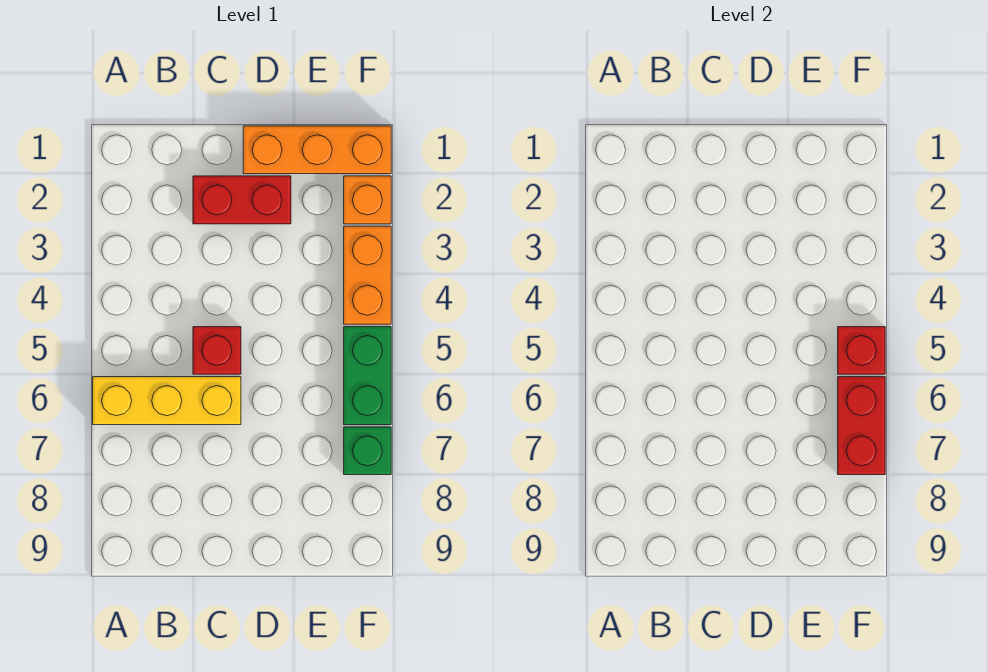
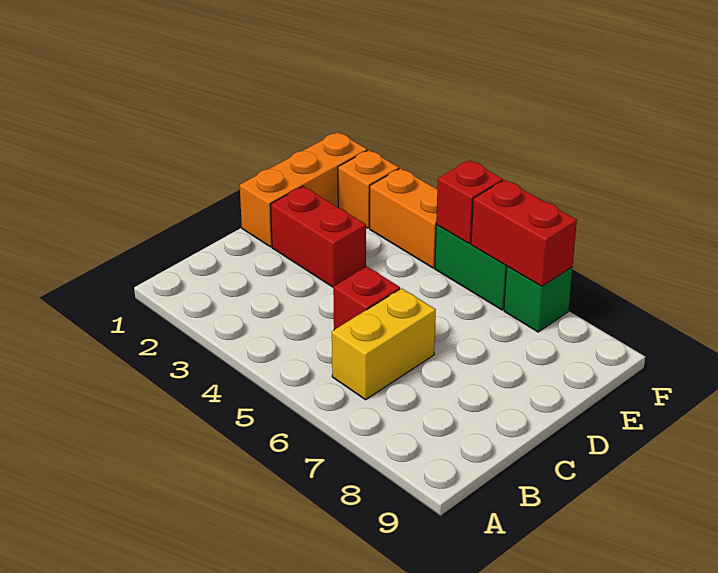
yellow brick A6:C6 level 1 -> yellow brick B6:C6 level 1
red brick C2:D2 level 1 -> red brick D2:D3 level 1

